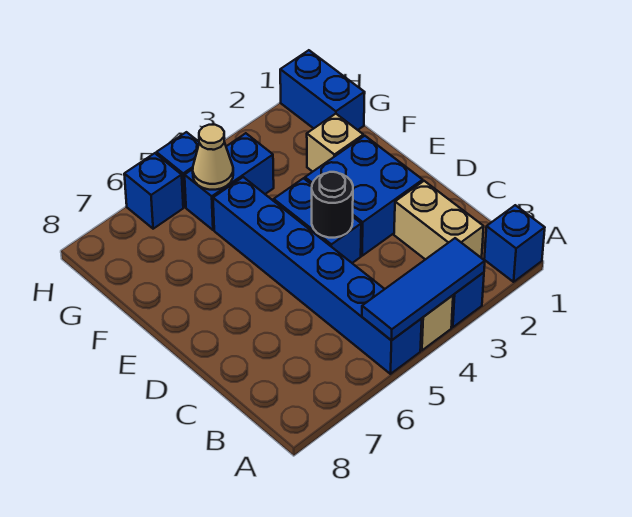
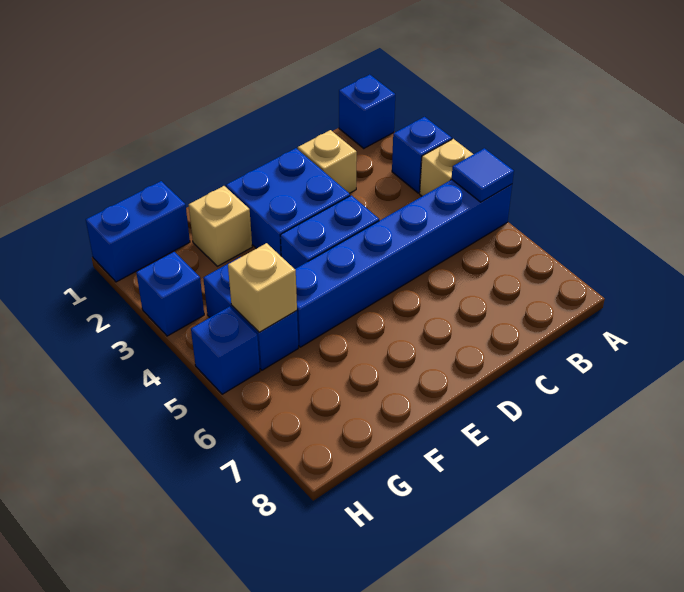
blue tile A3:A5 level 2 -> blue tile A5 level 2
tan brick B2:C2 level 1 -> tan brick C2 level 1
black round brick D4 level 2 -> none
tan cone G5 level 2 -> tan brick G5 level 2
blue brick H6 level 1 -> blue brick H3 level 1

